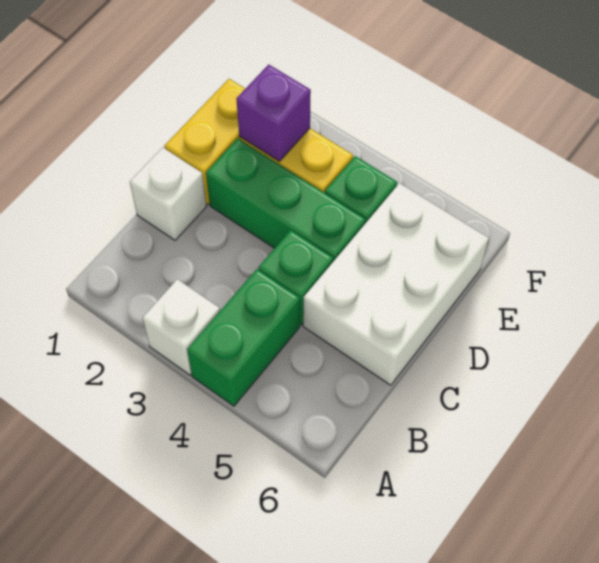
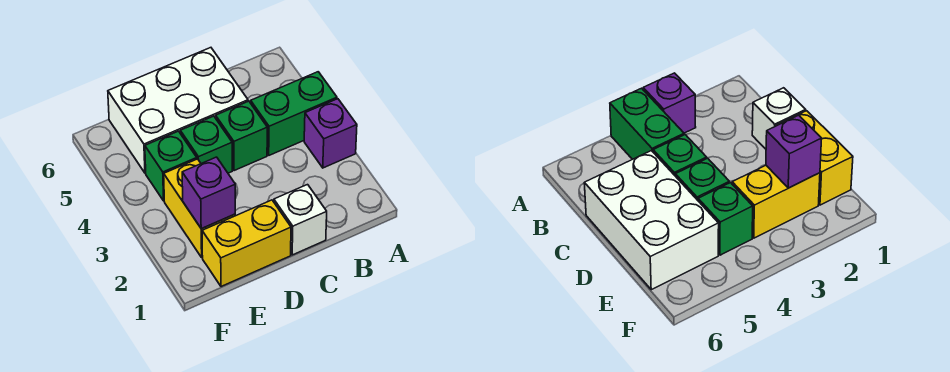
white brick A3 level 1 -> purple brick A3 level 1
green brick D2:D4 level 1 -> green brick D4 level 1

